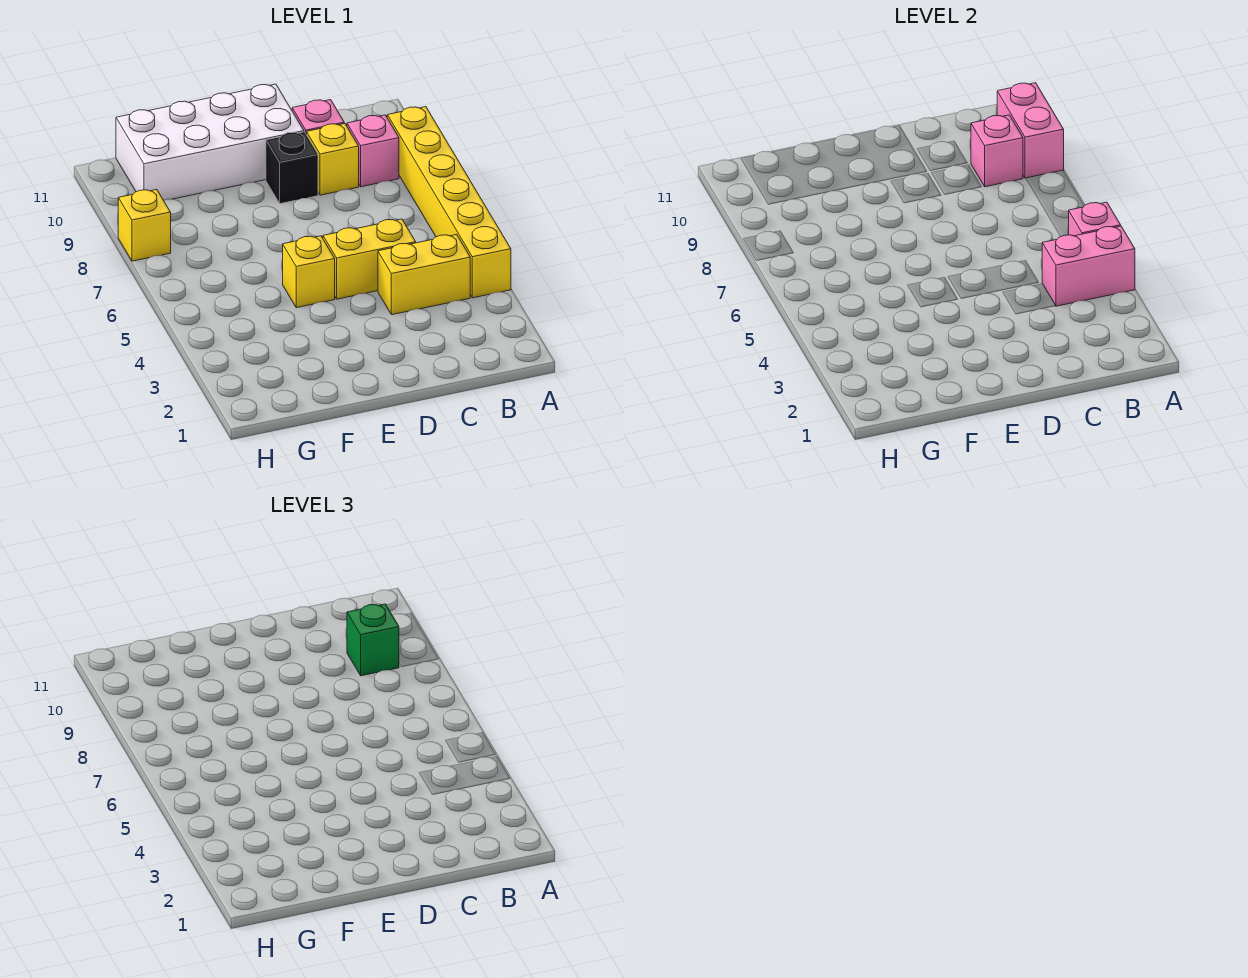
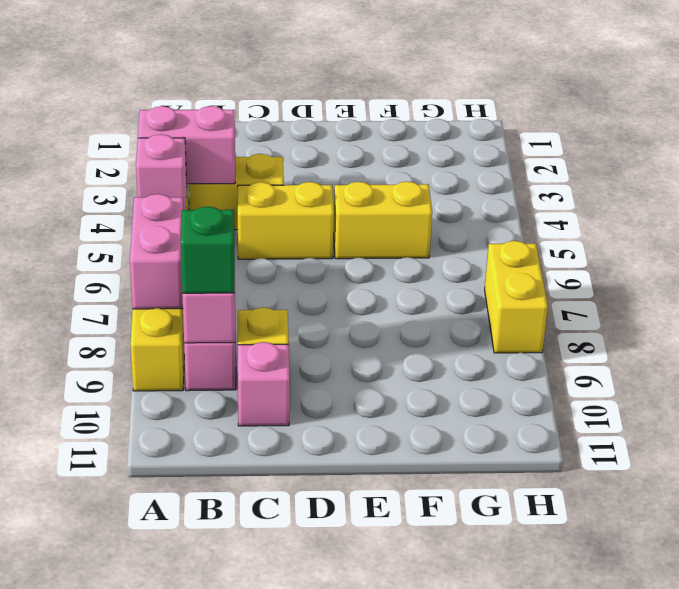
pink brick A9:A10 level 2 -> pink brick A7:A8 level 2
black brick D9 level 1 -> none
white brick D10:G11 level 1 -> none
yellow brick E5 level 1 -> yellow brick E5:F5 level 1
yellow brick H8 level 1 -> yellow brick H7:H8 level 1

